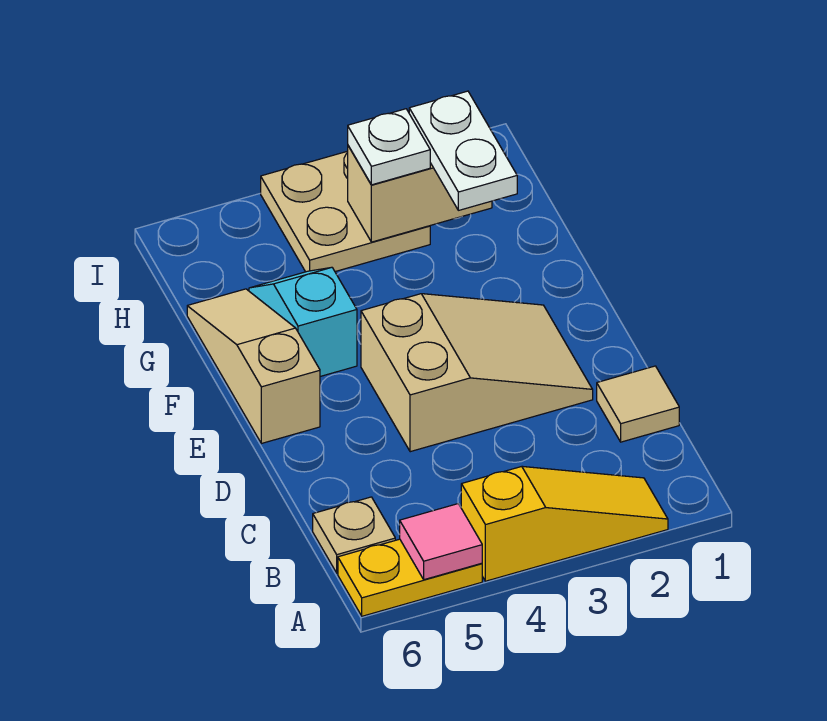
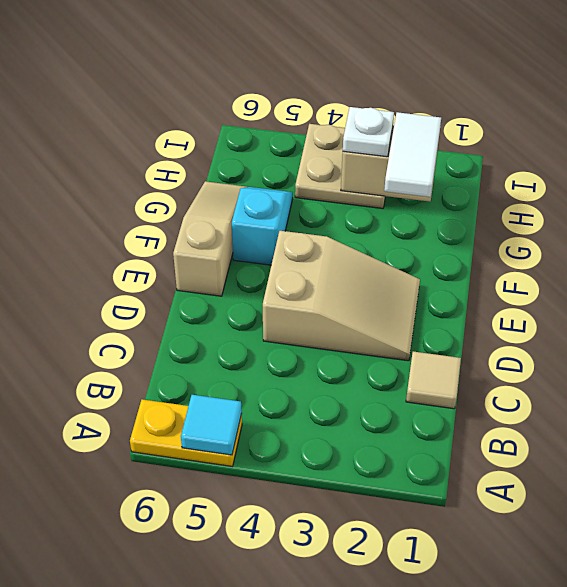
yellow slope A2:A4 level 1 top 4 -> none
pink tile A5 level 2 -> cyan tile A5 level 2
tan plate B6 level 1 -> none
white plate G2:H2 level 3 -> white tile G2:H2 level 3

